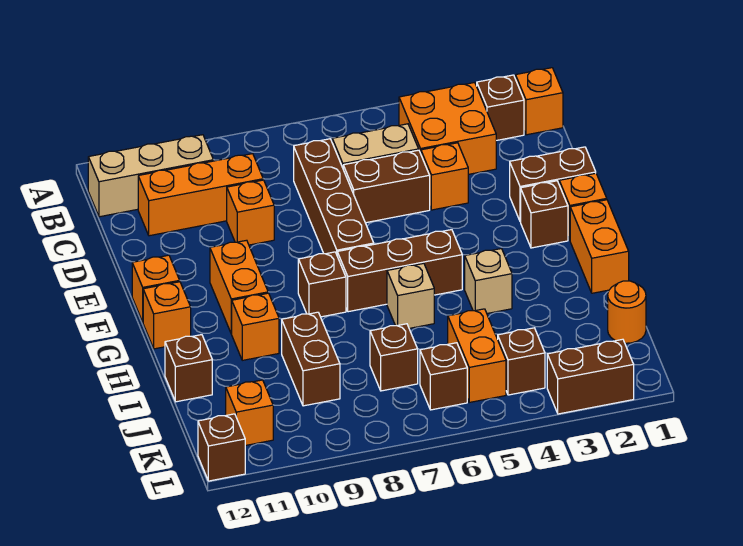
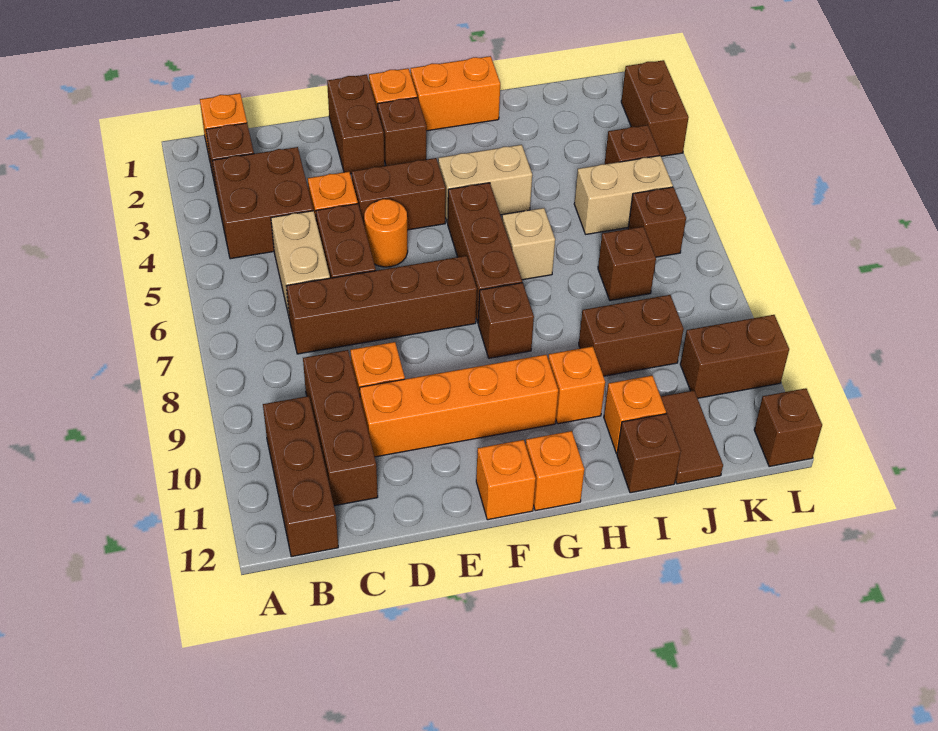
orange brick B3:C4 level 1 -> brown brick B3:C4 level 1
tan brick B10:B12 level 1 -> brown brick B10:B12 level 1
orange brick C9:C11 level 1 -> brown brick C9:C11 level 1
none -> brown brick E4:F4 level 1
orange brick F10:G10 level 1 -> orange brick D10:G10 level 1
tan brick H4 level 1 -> tan brick G4:H4 level 1
orange round brick J1 level 1 -> orange round brick E5 level 1
orange brick J5:K5 level 1 -> tan brick J5:K5 level 1
none -> brown tile J11:J12 level 1
none -> brown brick K10:L10 level 1
orange brick K11 level 1 -> orange brick I11 level 1

